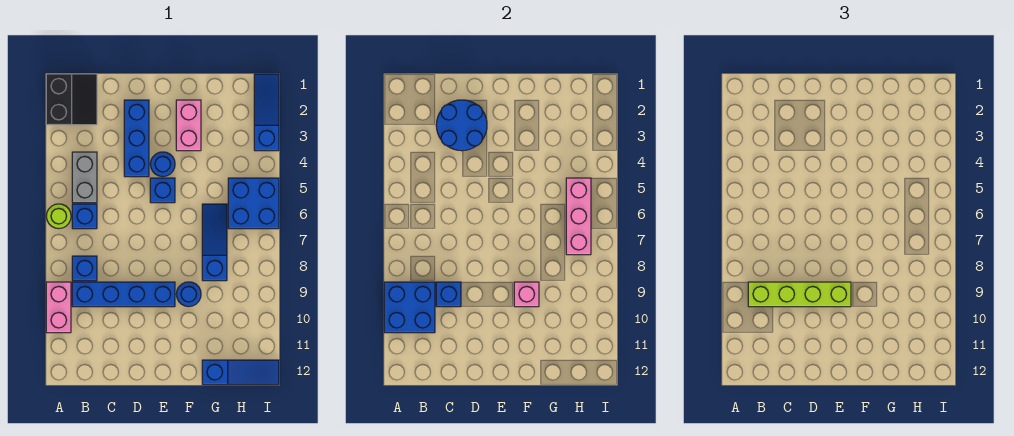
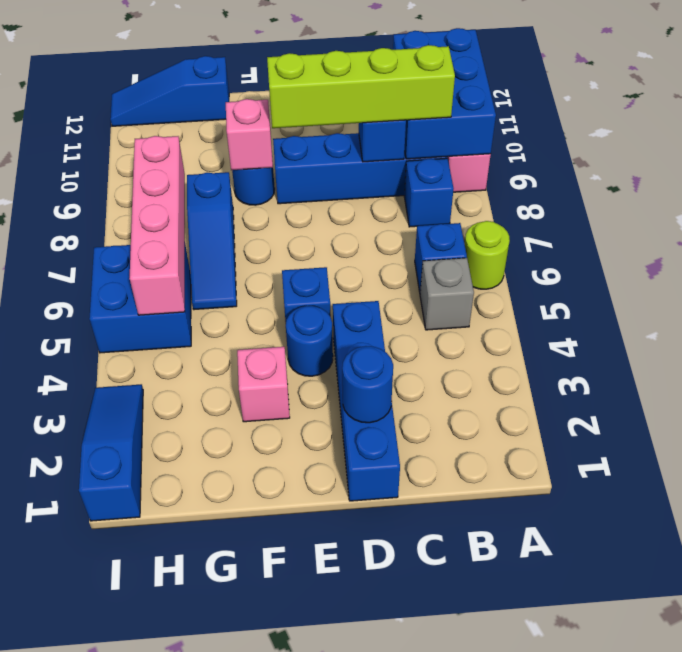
black slope A1:B2 level 1 top A -> none
blue brick A9:B10 level 2 -> blue brick A9:B11 level 2
grey brick B4:B5 level 1 -> grey brick B5 level 1
blue round brick C2:D3 level 2 -> blue round brick D2 level 2
blue brick D2:D4 level 1 -> blue brick D1:D4 level 1
pink brick F2:F3 level 1 -> pink brick F3 level 1
pink brick H5:H7 level 2 -> pink brick H5:H8 level 2
blue slope I1:I3 level 1 top 3 -> blue slope I1:I3 level 1 top 1

